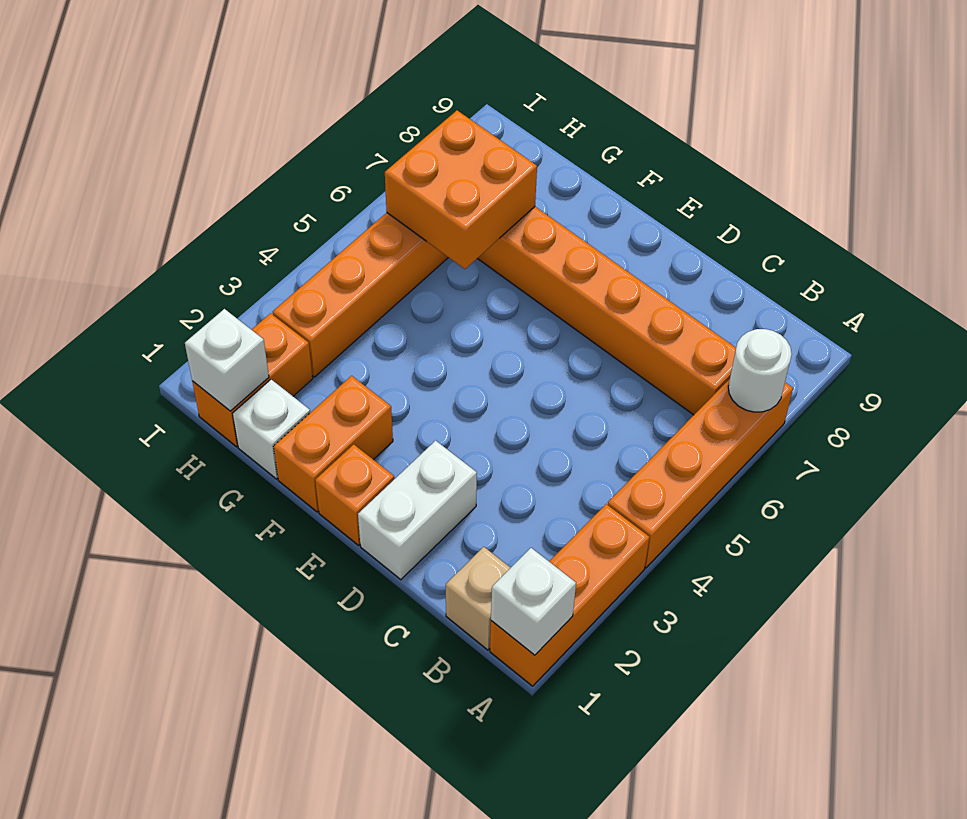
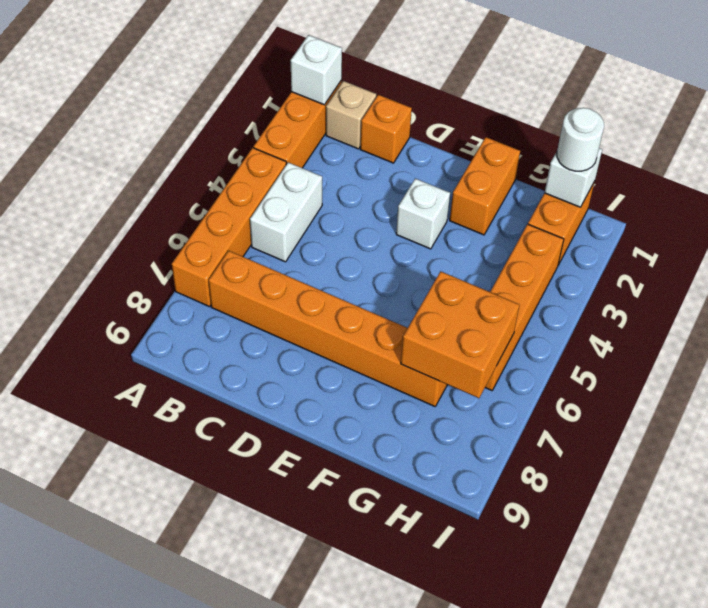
white round brick A7 level 2 -> white round brick H1 level 3
white brick D1:D2 level 1 -> white brick B4:B5 level 1
orange brick E1 level 1 -> orange brick C1 level 1
white brick G1 level 1 -> white brick E3 level 1

